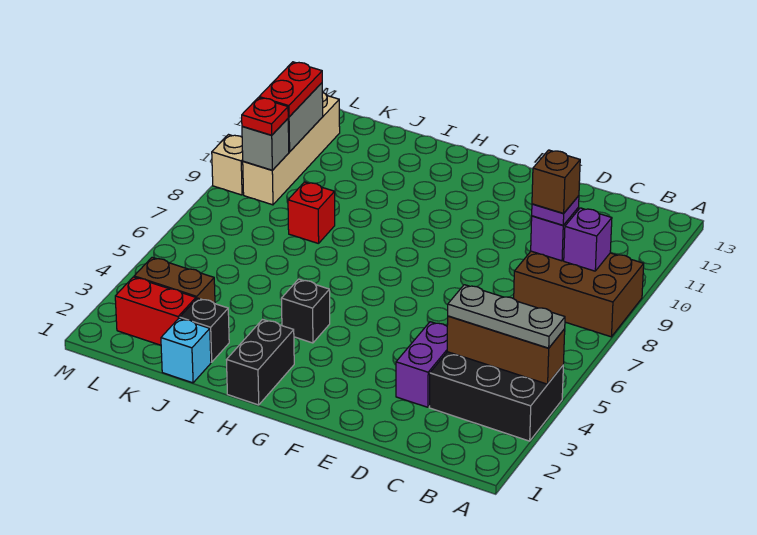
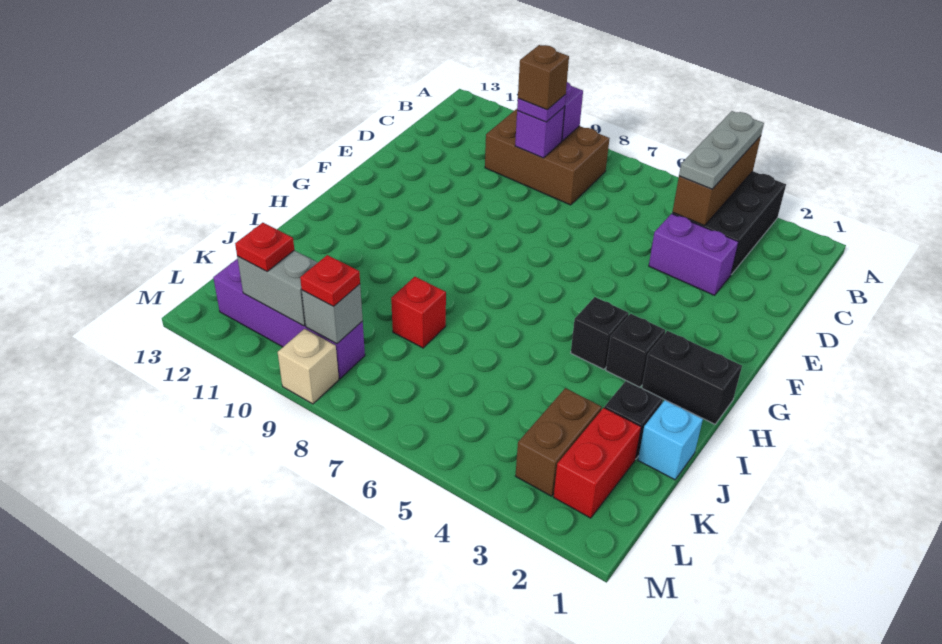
brown brick A8:C9 level 1 -> brown brick B8:C10 level 1
none -> black brick H3 level 1
tan brick L9:L12 level 1 -> purple brick L9:L12 level 1
red plate L10:L11 level 3 -> red plate L11 level 3

